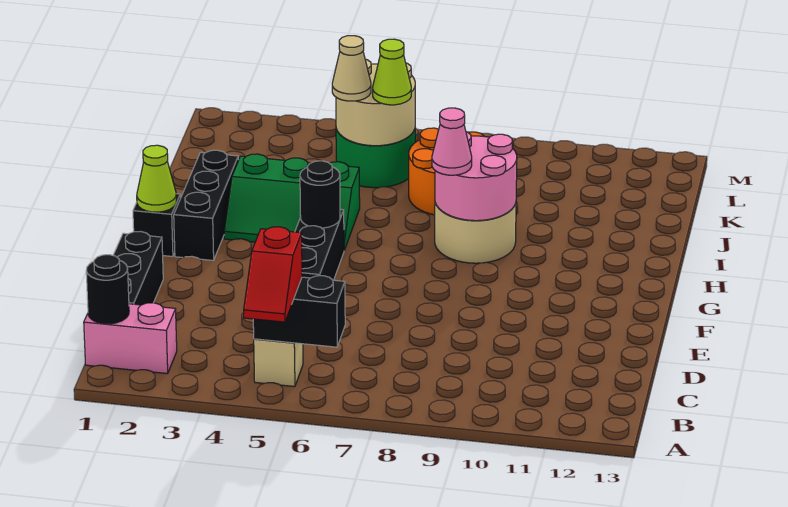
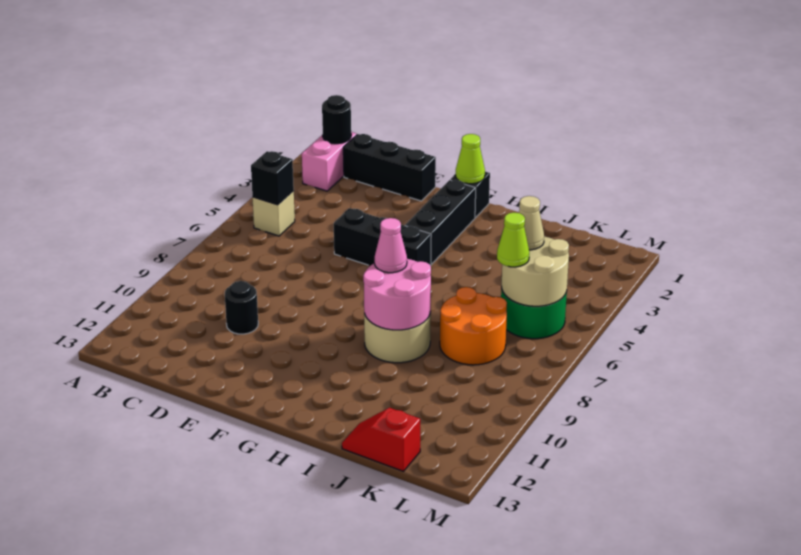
red slope A5:B5 level 3 top B -> red slope J13:K13 level 1 top K
black brick B5:B6 level 2 -> black brick B5 level 2
black brick G2:I2 level 1 -> black brick G2:G4 level 1
black round brick G5 level 2 -> black round brick D10 level 1
green slope H3:I5 level 1 top I -> none

